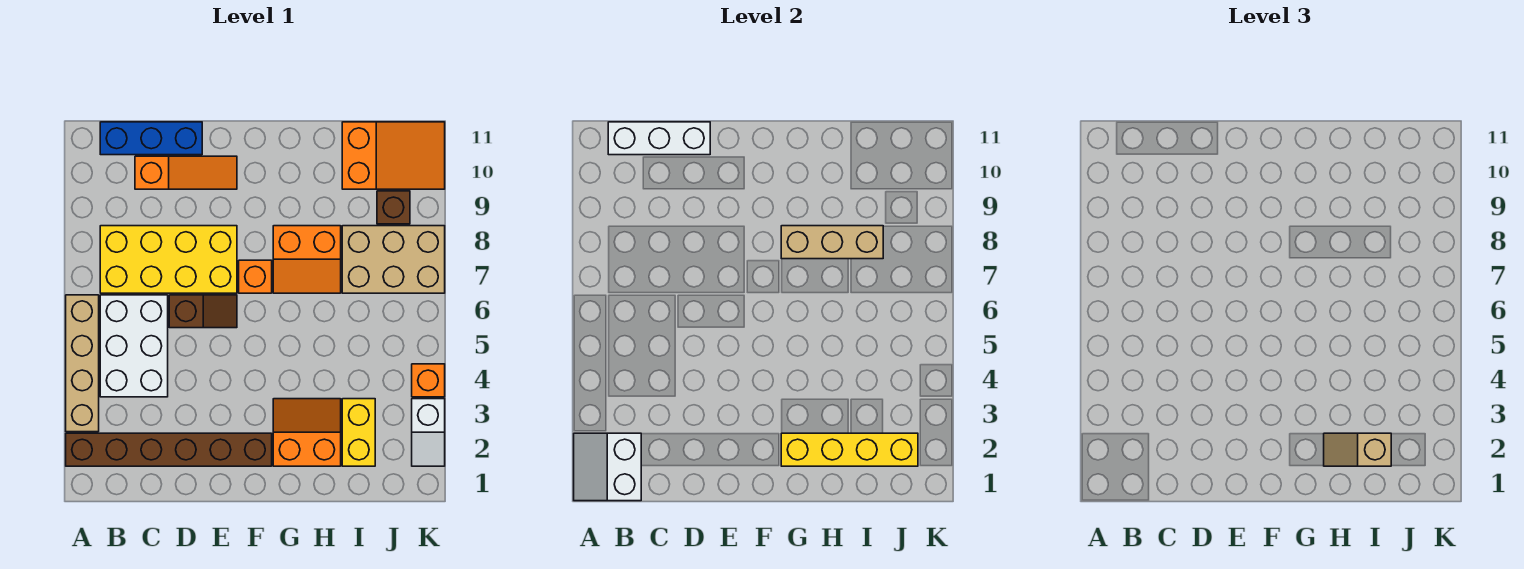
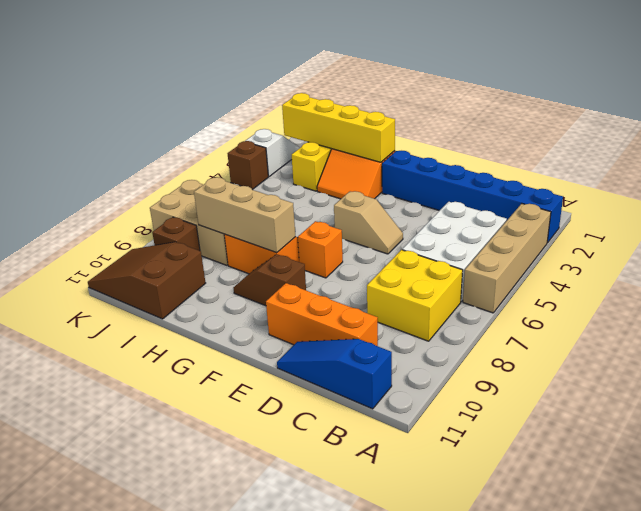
white slope A1:B2 level 2 top B -> none
brown brick A2:F2 level 1 -> blue brick A2:F2 level 1
yellow brick B7:E8 level 1 -> yellow brick B7:C8 level 1
blue brick B11:D11 level 1 -> blue slope B11:D11 level 1 top B
white brick B11:D11 level 2 -> none
orange slope C10:E10 level 1 top C -> orange brick C10:E10 level 1
brown slope D6:E6 level 1 top D -> brown slope F9:G9 level 1 top F
tan slope H2:I2 level 3 top I -> tan slope E5:F5 level 1 top F
orange slope I10:K11 level 1 top I -> brown slope I10:K11 level 1 top I
orange brick K4 level 1 -> brown brick K4 level 1

